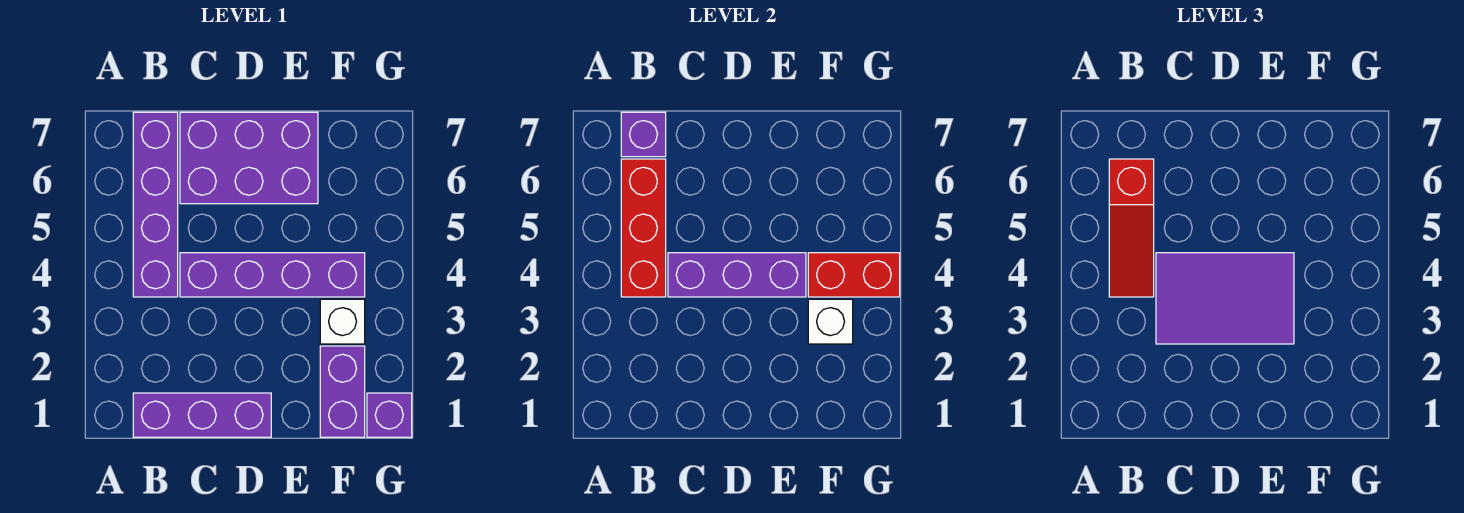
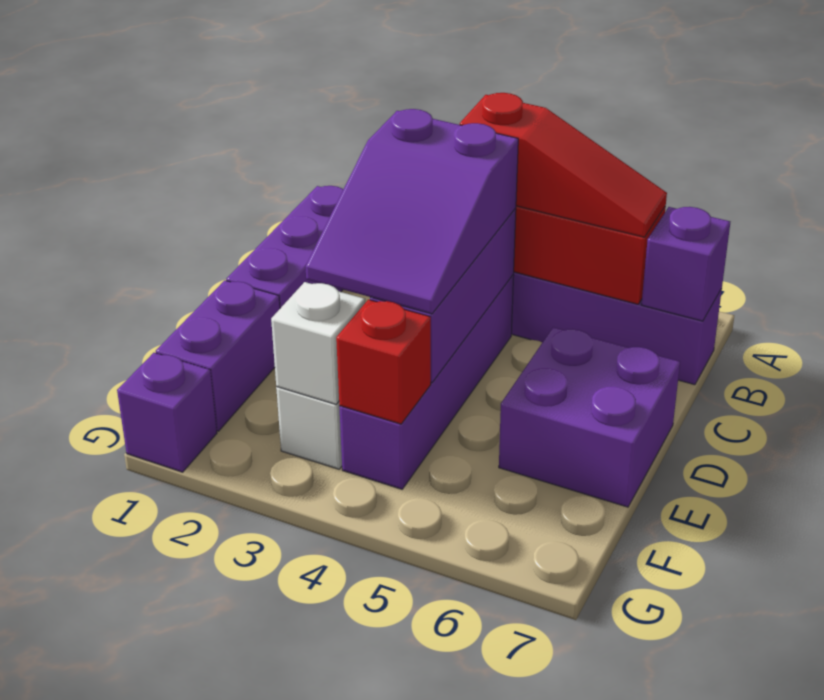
red slope B4:B6 level 3 top 6 -> red slope B4:B6 level 3 top 4
purple tile C3:E4 level 3 -> purple slope C3:E4 level 3 top C
purple brick C6:E7 level 1 -> purple brick D6:E7 level 1
purple brick F1:F2 level 1 -> purple brick E1:F1 level 1
red brick F4:G4 level 2 -> red brick F4 level 2

